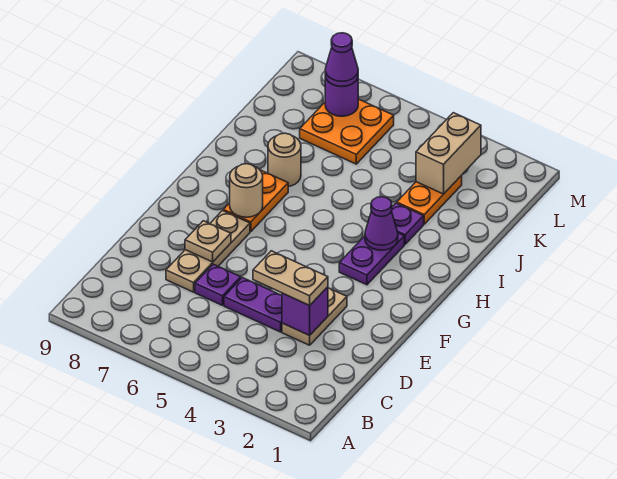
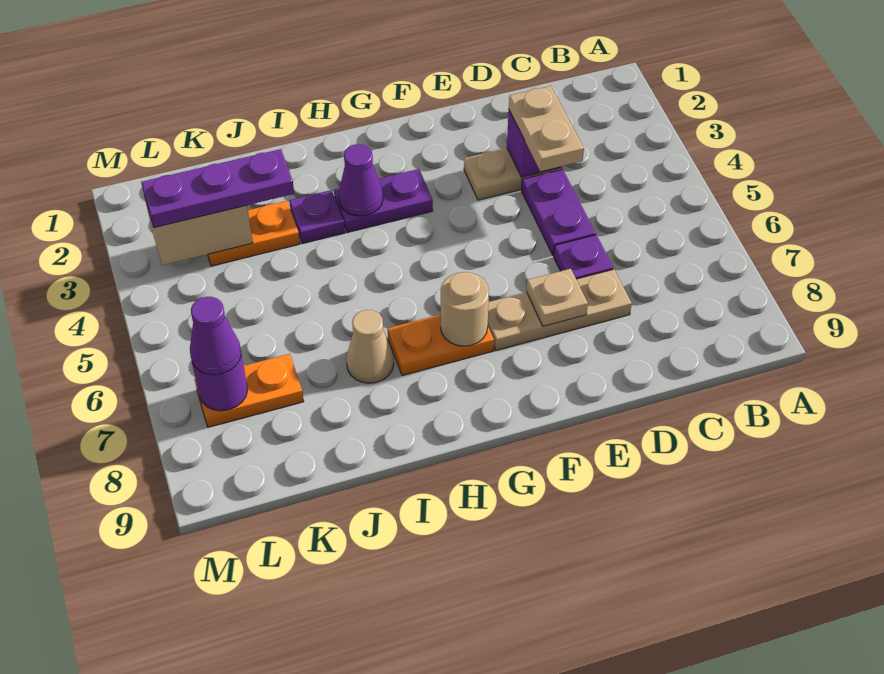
tan round brick I7 level 1 -> tan cone I7 level 1
none -> purple plate J3:L3 level 3
orange plate K6:L7 level 1 -> orange plate K7:L7 level 1

